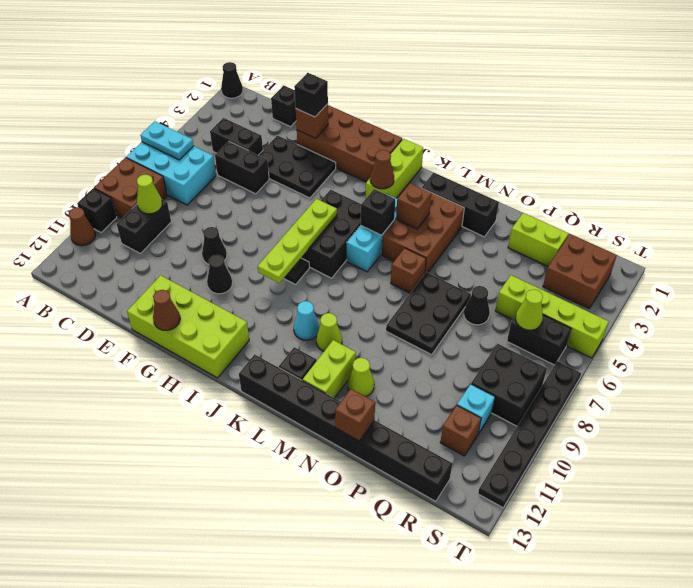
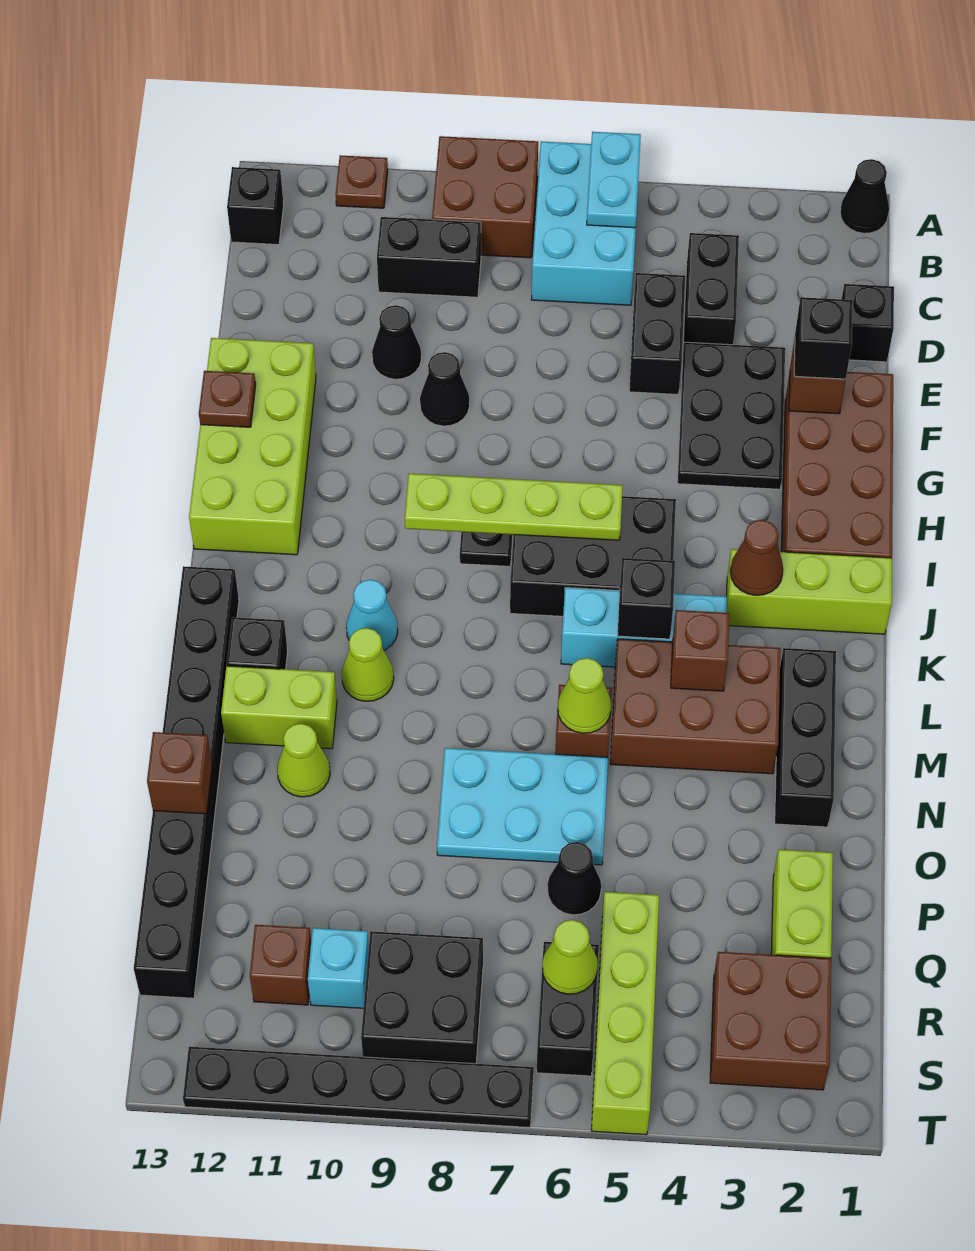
black brick A10 level 1 -> black brick B13 level 1
brown cone A11 level 1 -> brown plate A11 level 1
lime cone C9 level 2 -> lime cone M6 level 2
black cone G10 level 1 -> black cone E10 level 1
brown cone G13 level 2 -> brown plate G13 level 2
black plate N6:O8 level 1 -> cyan plate N6:O8 level 1

